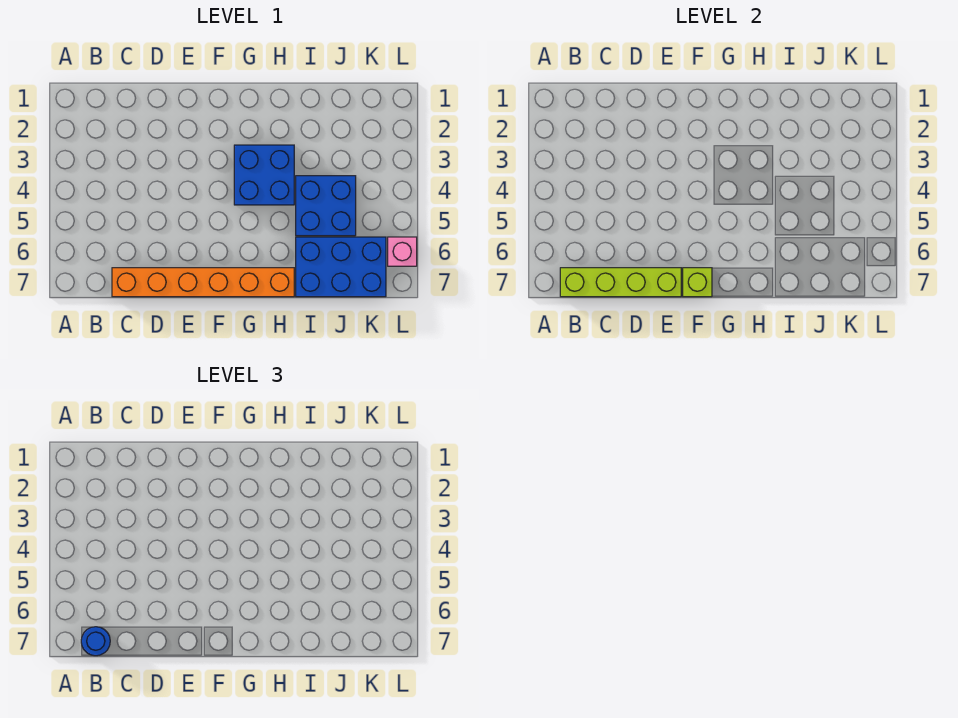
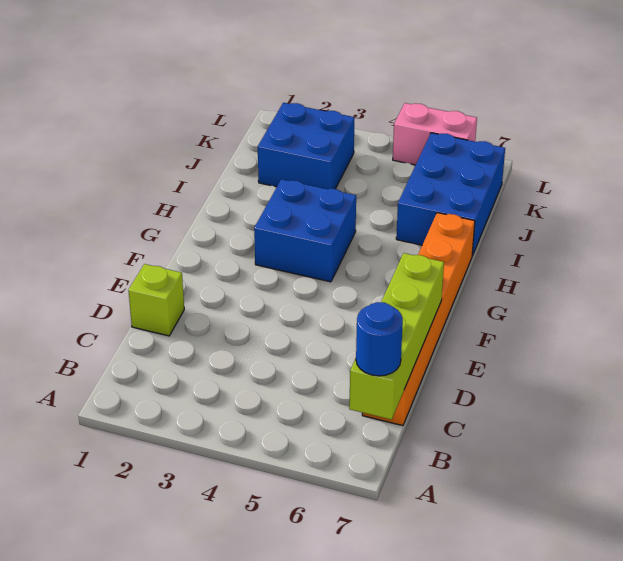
lime brick F7 level 2 -> lime brick D1 level 1
blue brick I4:J5 level 1 -> blue brick J2:K3 level 1
pink brick L6 level 1 -> pink brick L5:L6 level 1

